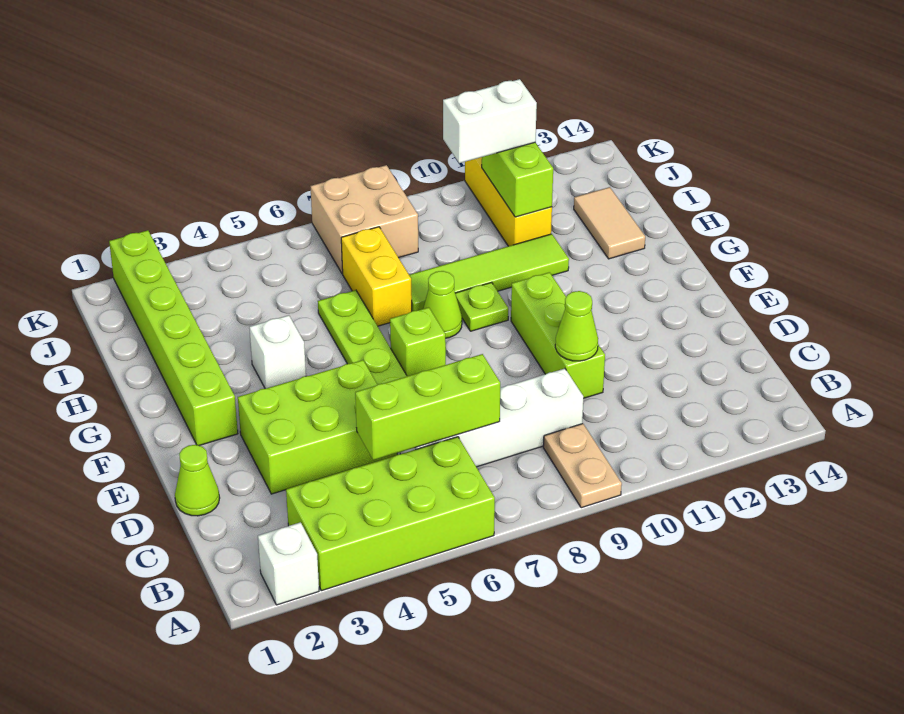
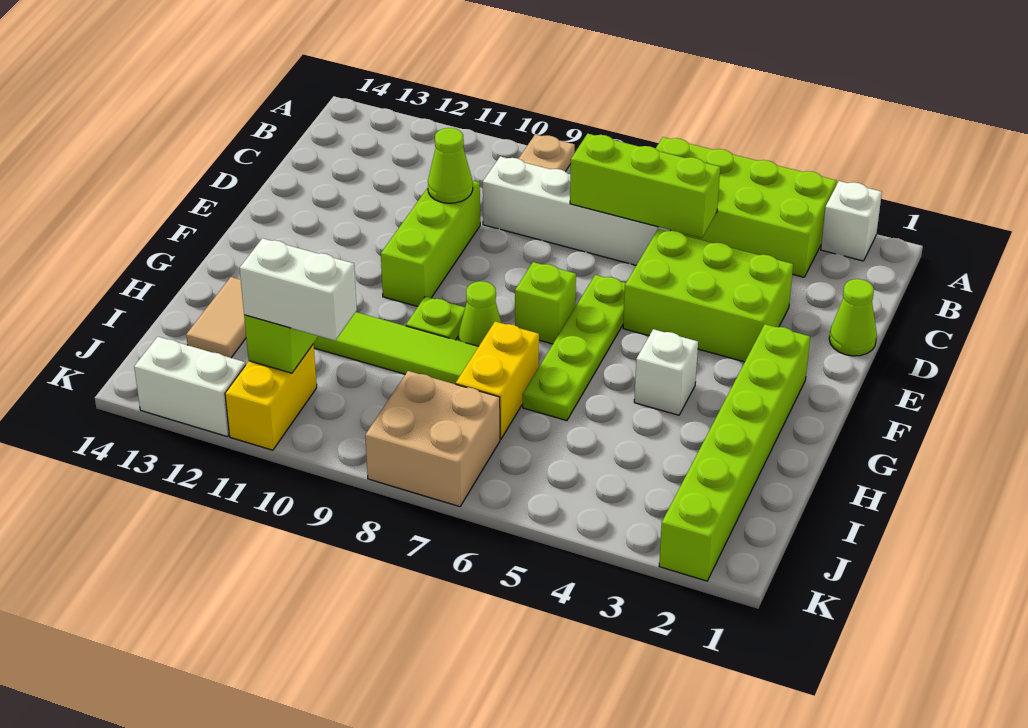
yellow brick I11:K11 level 1 -> yellow brick J11:K11 level 1
none -> white brick K12:K13 level 1

